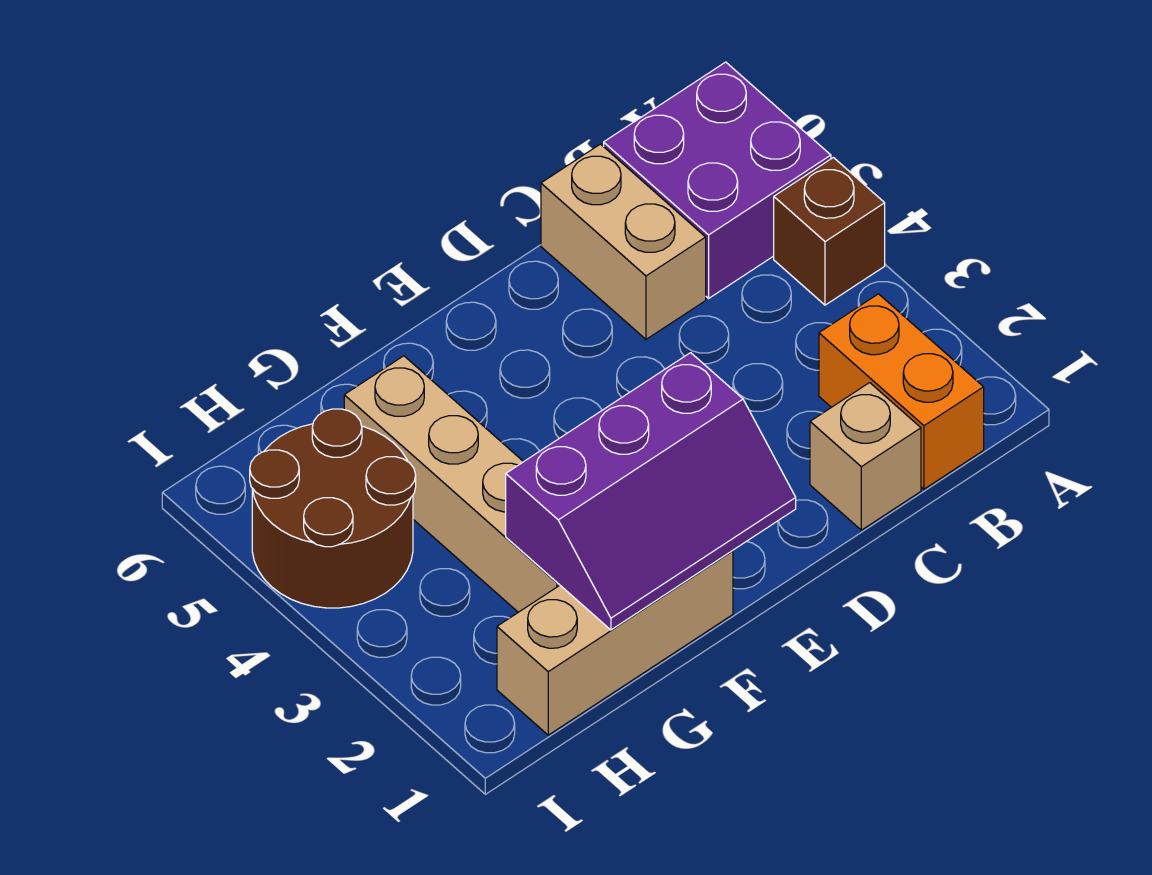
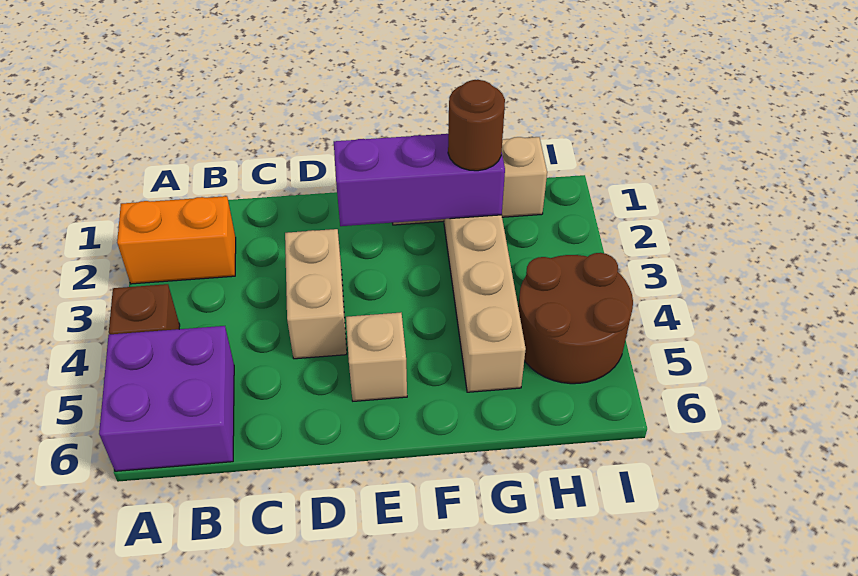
orange brick B1:B2 level 1 -> orange brick A2:B2 level 1
tan brick C1 level 1 -> tan brick E5 level 1
tan brick C5:C6 level 1 -> tan brick D3:D4 level 1
none -> brown round brick G2 level 3

